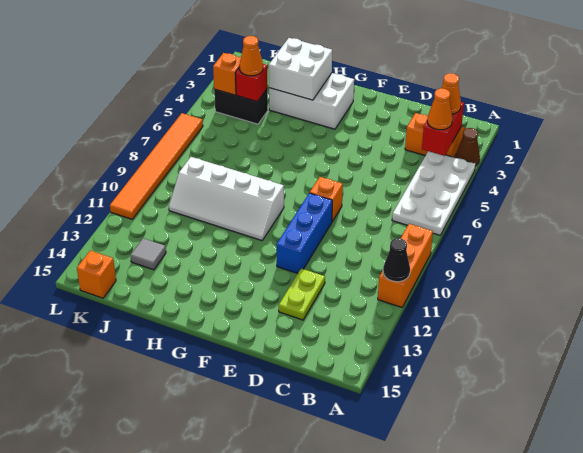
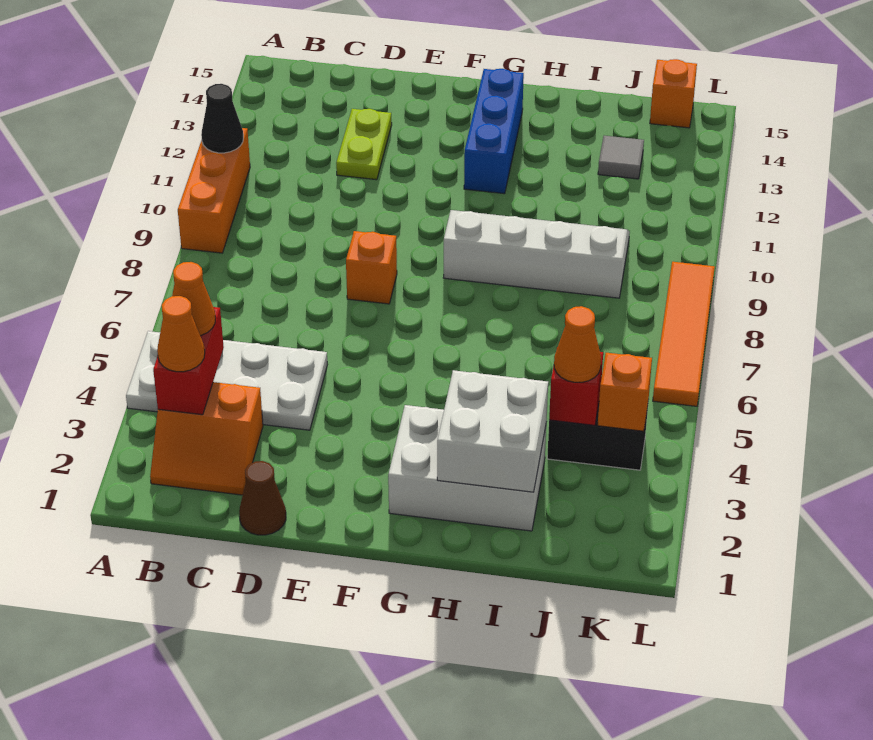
brown cone A3 level 1 -> brown cone D1 level 1
white plate A4:B7 level 1 -> white plate A4:D5 level 1
blue brick E9:E11 level 1 -> blue brick G12:G14 level 1
orange tile L6:L11 level 1 -> orange tile L6:L9 level 1

